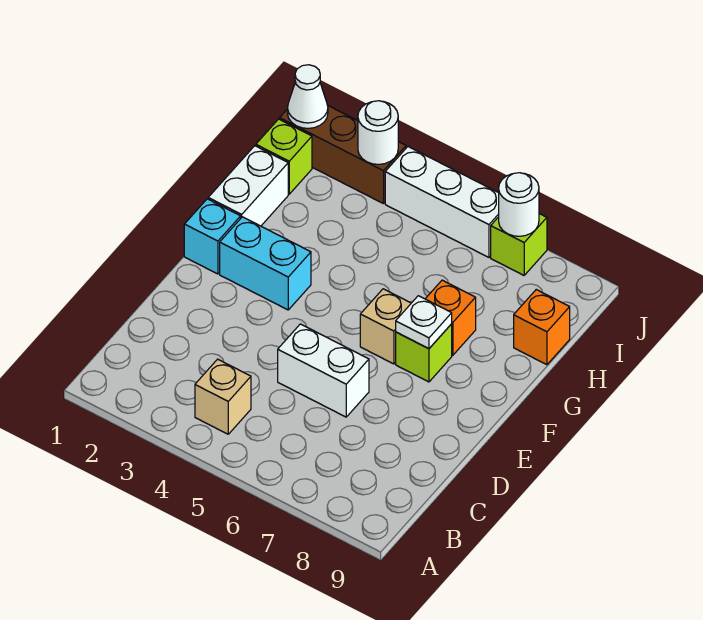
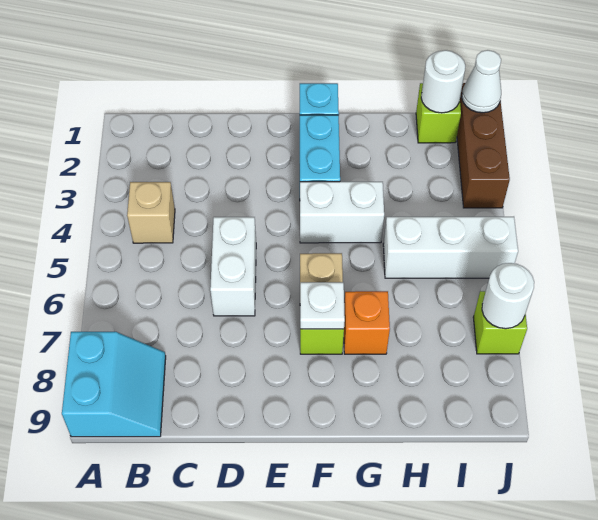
none -> cyan slope A8:B9 level 1 top A
white brick G1:H1 level 1 -> white brick F4:G4 level 1
orange brick H9 level 1 -> none
white round brick J3 level 2 -> white round brick I1 level 2
white brick J4:J6 level 1 -> white brick H5:J5 level 1

